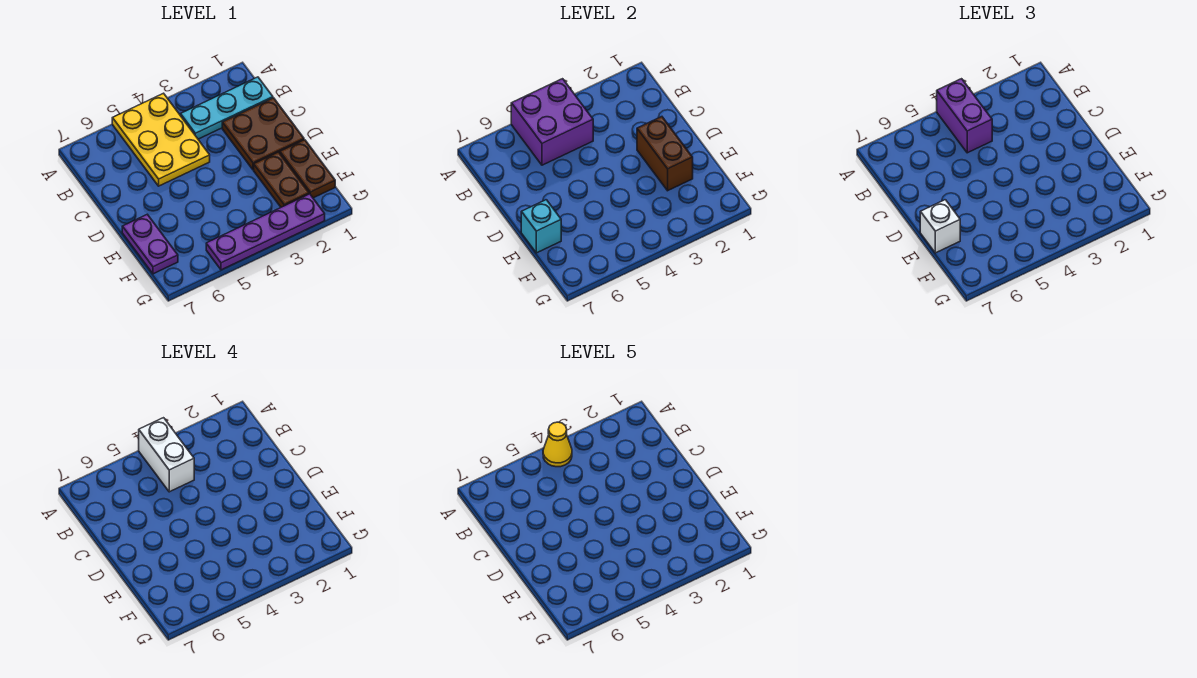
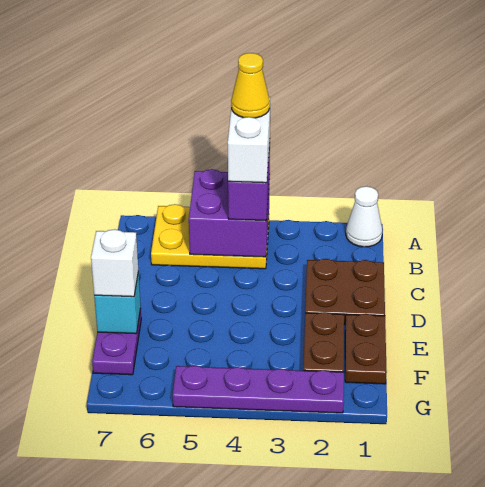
none -> white cone A1 level 1
yellow plate A4:C5 level 1 -> yellow plate A4:B6 level 1
cyan plate B1:B3 level 1 -> none
brown brick D2:E2 level 2 -> none

